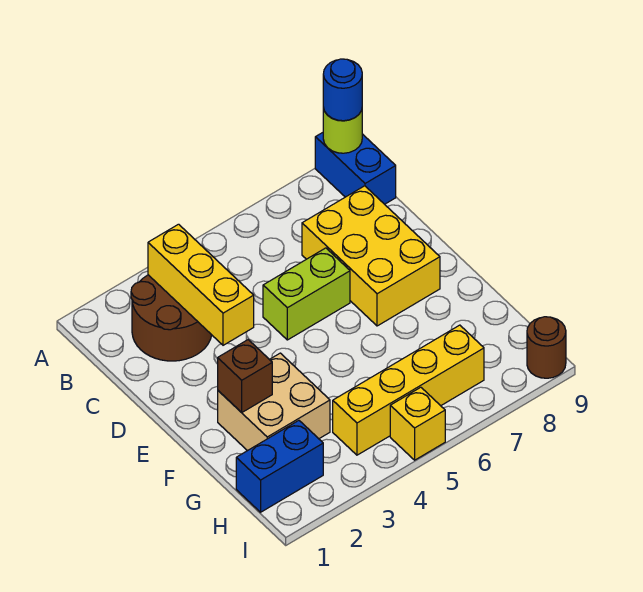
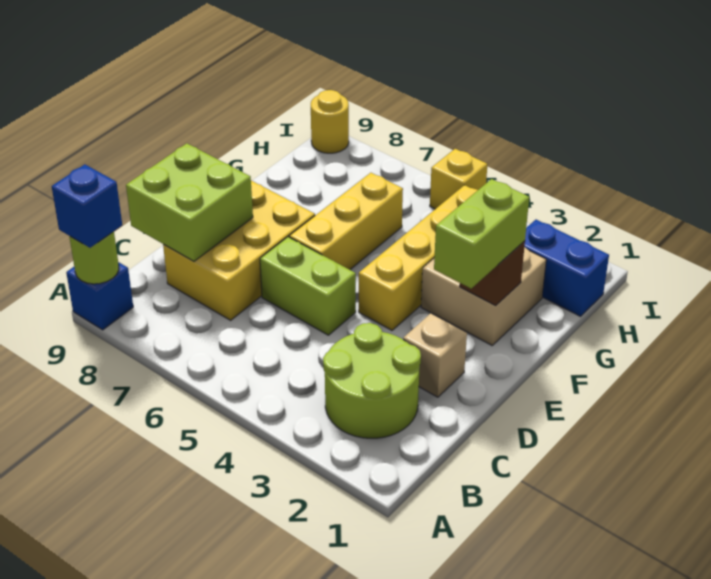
blue brick A9:B9 level 1 -> blue brick A9 level 1
blue round brick A9 level 3 -> blue brick A9 level 3
brown round brick B2:C3 level 1 -> lime round brick B2:C3 level 1
yellow brick B3:D3 level 2 -> yellow brick E6:G6 level 1
none -> lime brick C8:D9 level 2
none -> tan brick D2 level 1
none -> lime brick E2:F2 level 3
yellow brick H4:H7 level 1 -> yellow brick E4:H4 level 1
brown round brick I9 level 1 -> yellow round brick I9 level 1

